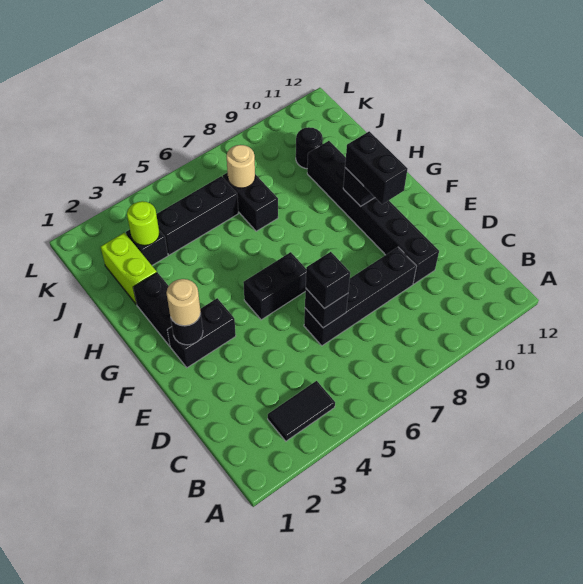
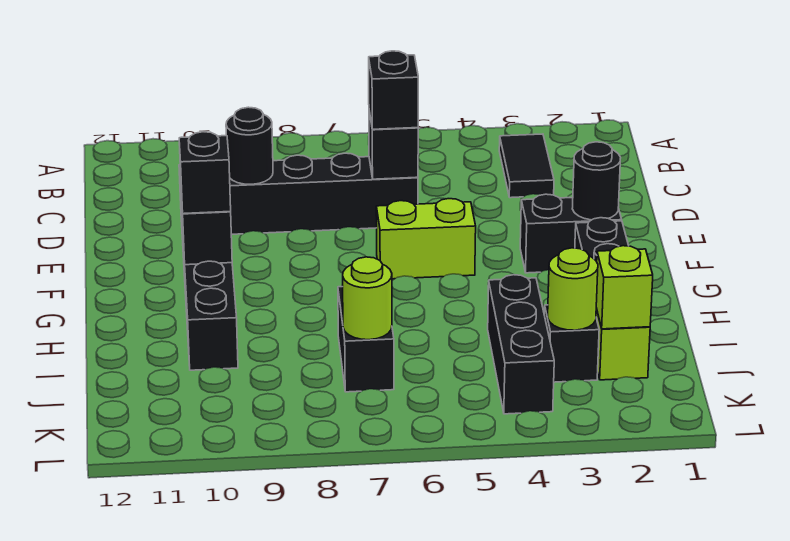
black tile B3:B4 level 1 -> black tile B3:C3 level 1
tan round brick F2 level 3 -> none
black brick F5:F6 level 1 -> lime brick F5:F6 level 1
black brick F10:G10 level 3 -> black brick G10 level 3
none -> lime brick J2 level 2
black brick J4:J6 level 1 -> black brick I4:K4 level 1
tan round brick J7 level 2 -> lime round brick J7 level 2
black round brick J10 level 1 -> black round brick D9 level 2

